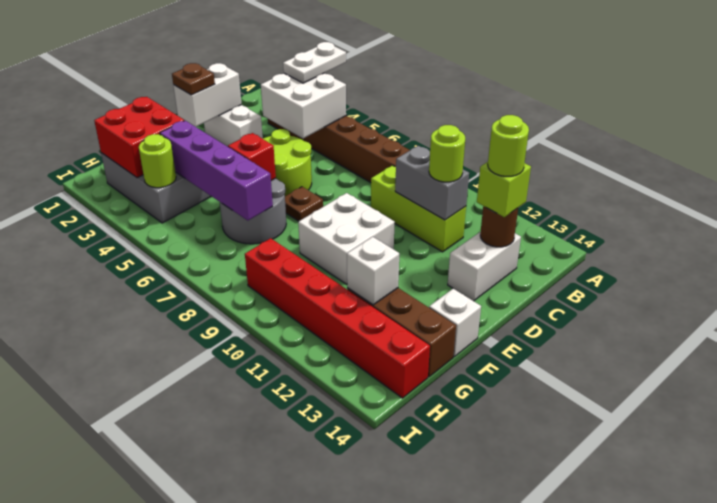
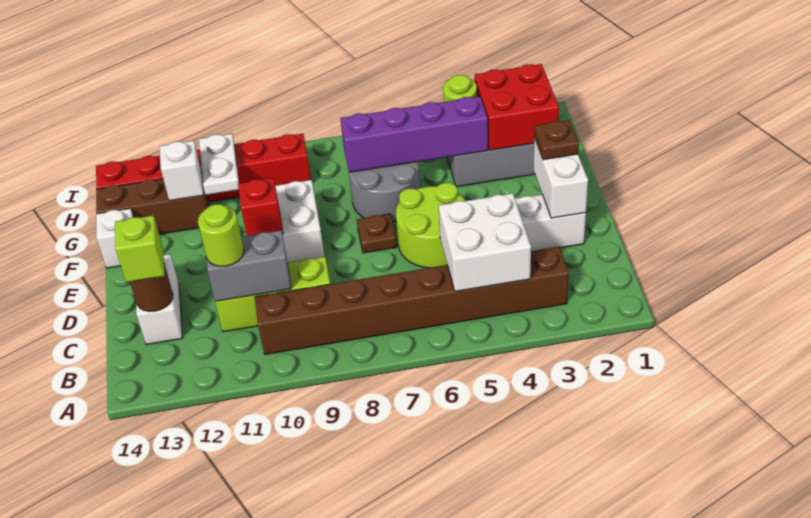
white plate A4:B4 level 3 -> white plate G11:H11 level 2
lime round brick C13 level 4 -> none
red brick F6 level 2 -> red brick E10 level 2

